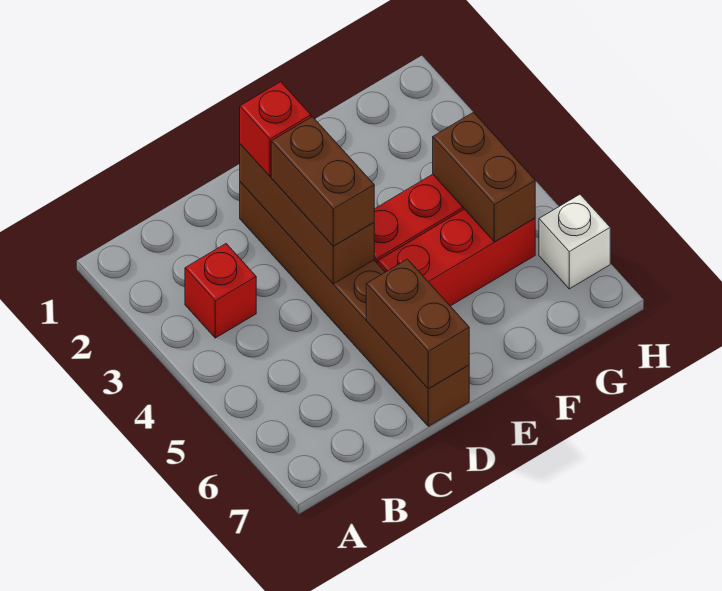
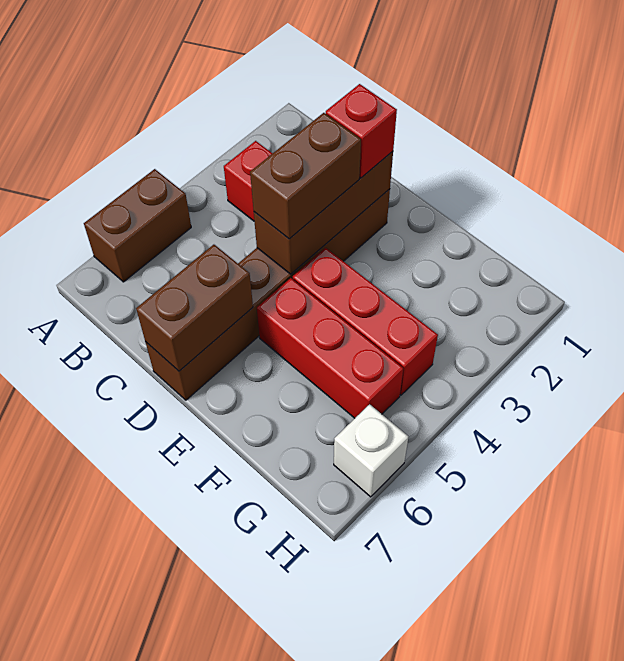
brown brick G4:G5 level 2 -> brown brick A5:A6 level 1

